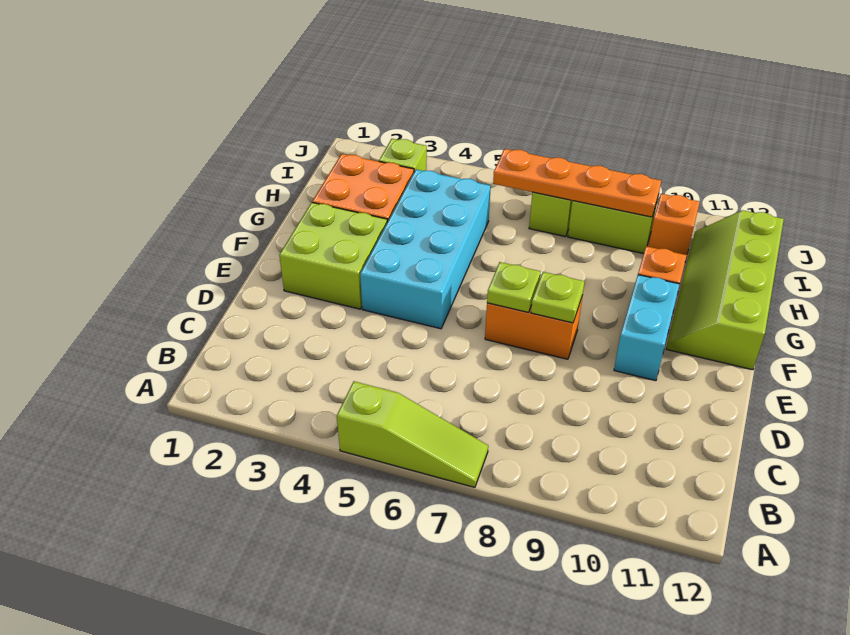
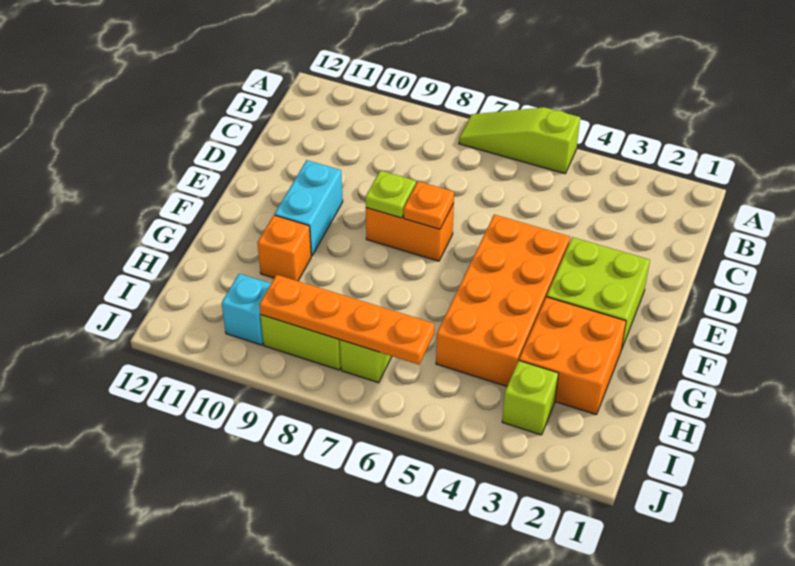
cyan brick E4:H5 level 1 -> orange brick E4:H5 level 1
lime plate E7 level 2 -> orange plate E7 level 2
lime slope F11:I12 level 1 top 12 -> none
orange brick I10 level 1 -> cyan brick I10 level 1

